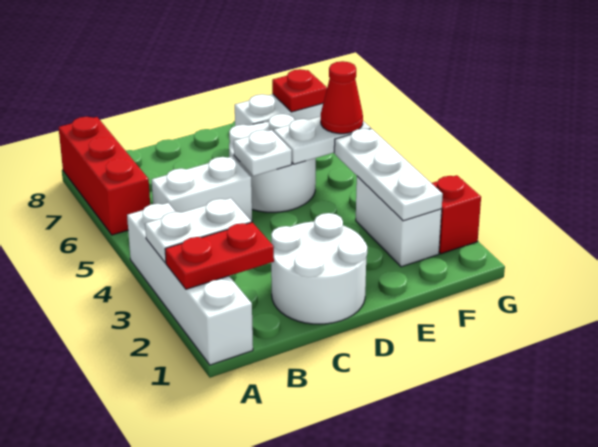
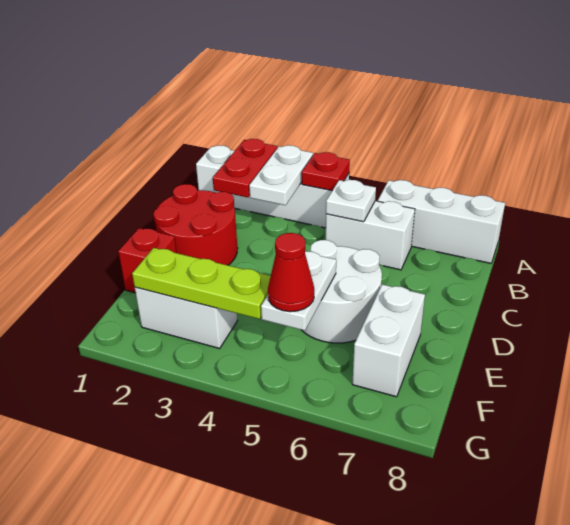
red brick A6:A8 level 1 -> white brick A6:A8 level 1
white brick B5:C5 level 1 -> white brick B5:B6 level 1
white round brick C1:D2 level 1 -> red round brick C1:D2 level 1
white plate D5 level 2 -> white plate B5 level 2
white plate F2:F4 level 2 -> lime plate F2:F4 level 2
red plate F7 level 2 -> red plate A4 level 2
red brick G2 level 1 -> red brick E1 level 1

